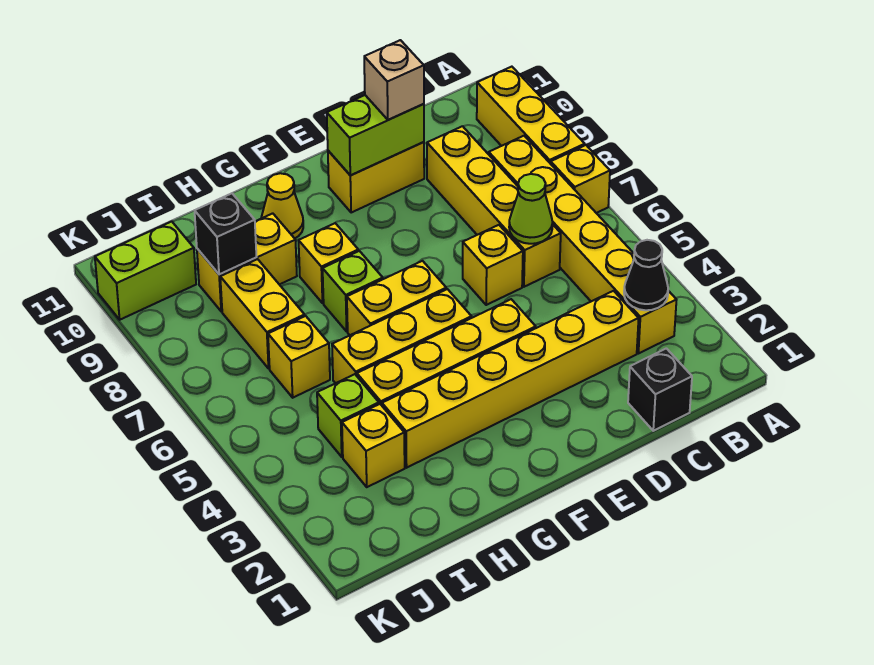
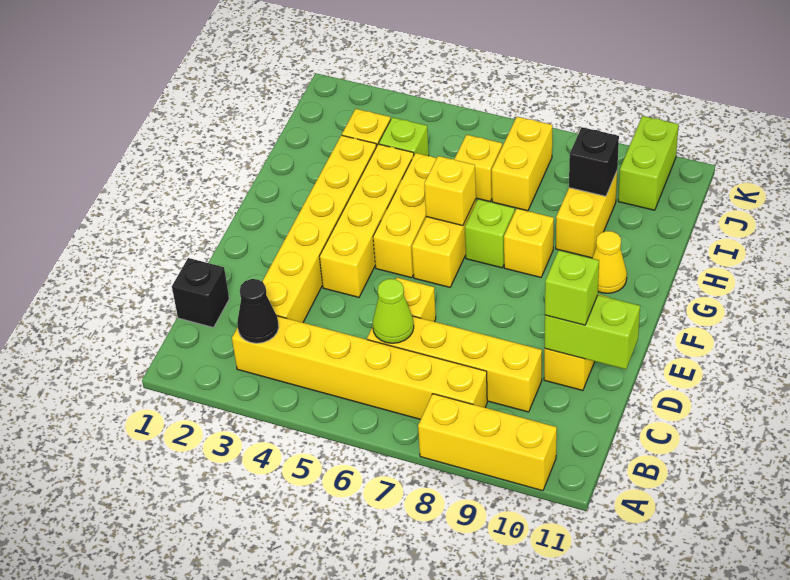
yellow brick A7 level 1 -> yellow brick G6 level 2
lime brick D10:E10 level 2 -> lime brick D10:D11 level 2
tan brick D10 level 3 -> lime brick D10 level 3
yellow brick I7:I8 level 1 -> yellow brick I7:J7 level 1

